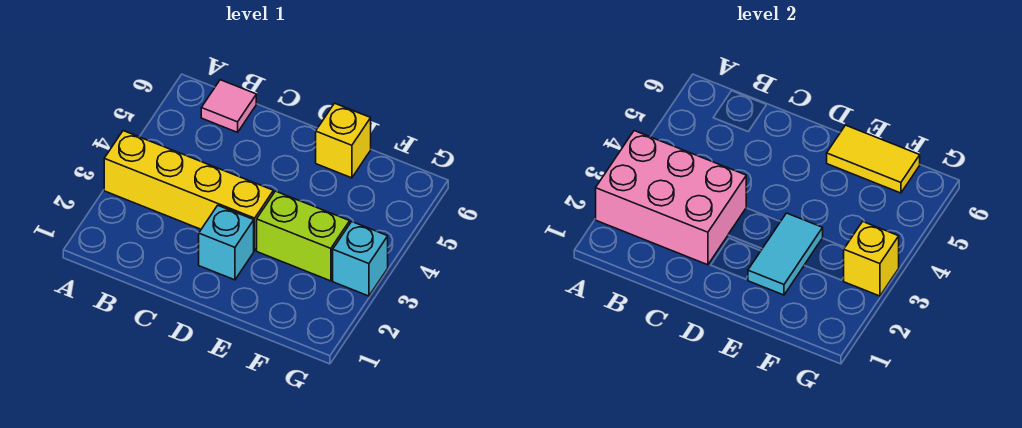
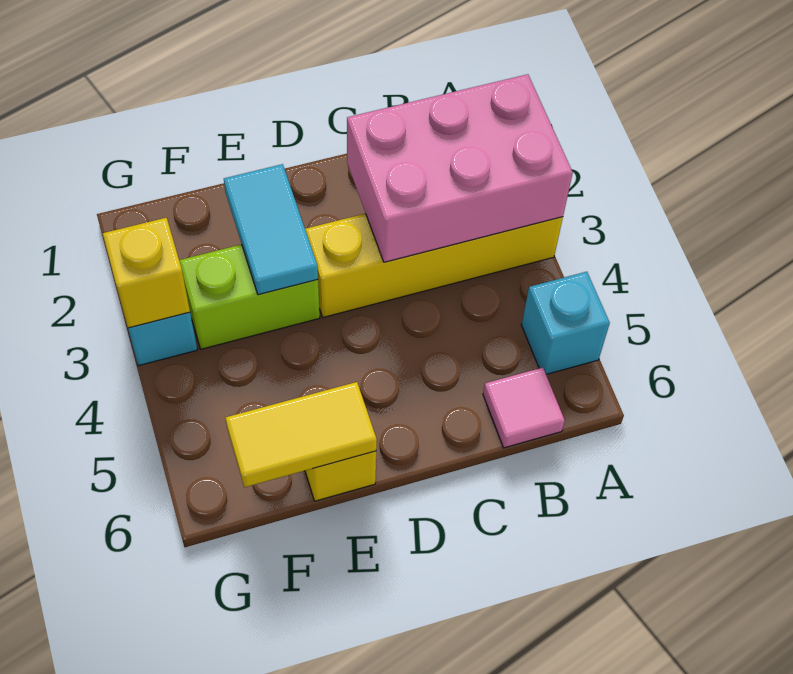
cyan brick D2 level 1 -> cyan brick A5 level 1

